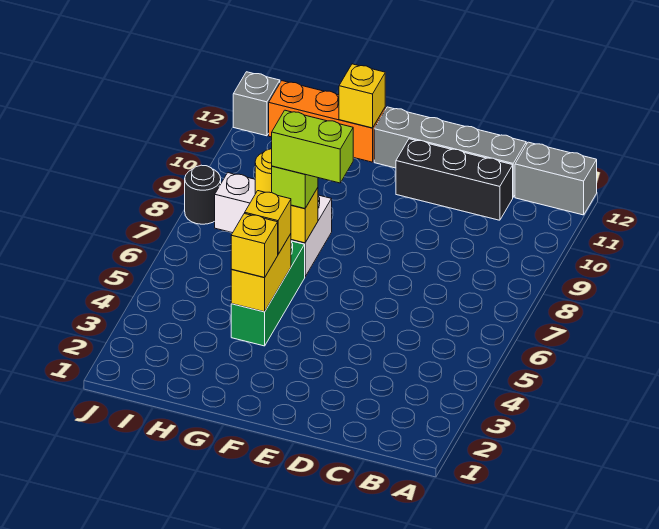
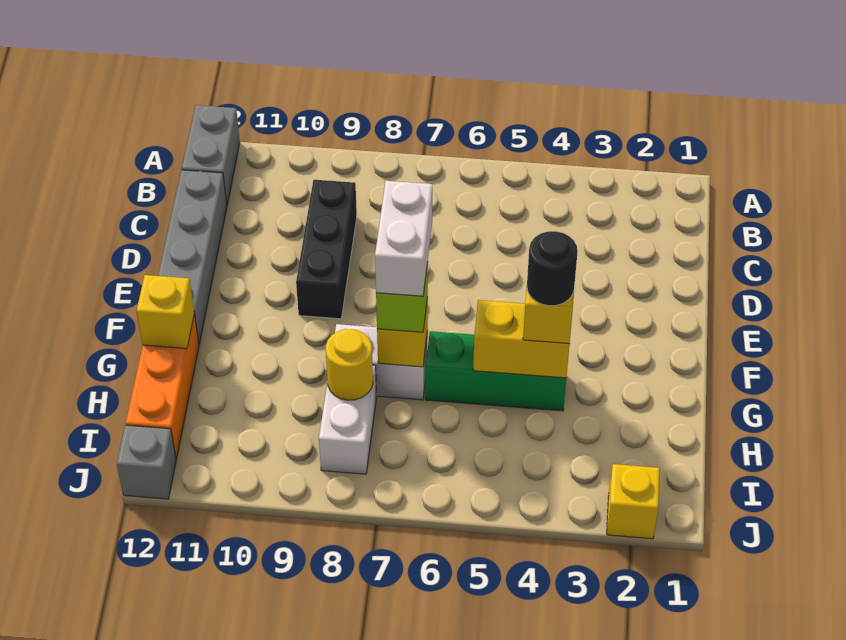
black brick C11:E11 level 1 -> black brick C9:E9 level 1
lime brick F7:G7 level 4 -> white brick F7:G7 level 4
yellow brick G5 level 3 -> yellow brick J2 level 1
black round brick J8 level 1 -> black round brick G4 level 4

